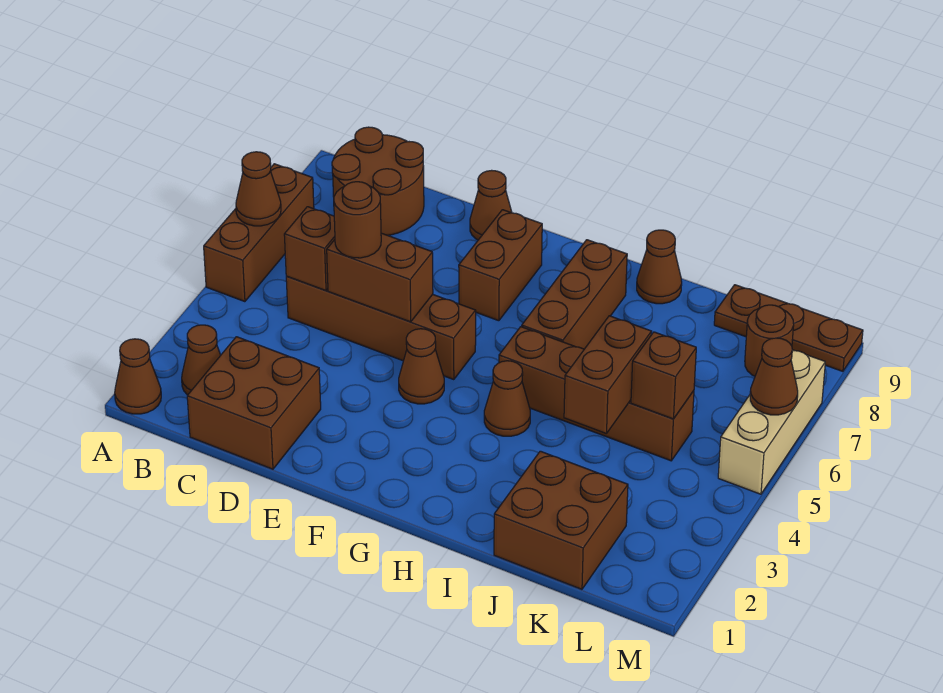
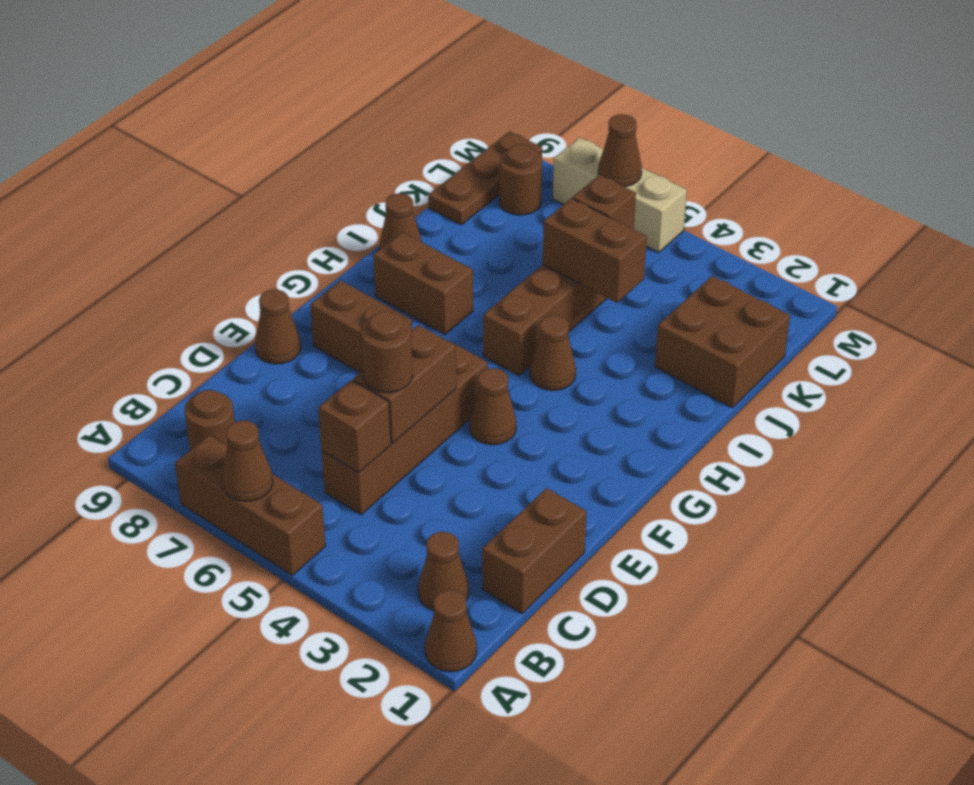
brown round brick B8:C9 level 1 -> brown round brick B8 level 1
brown brick C1:D2 level 1 -> brown brick C1:D1 level 1
brown brick H6:H8 level 1 -> brown brick H7:H8 level 1

